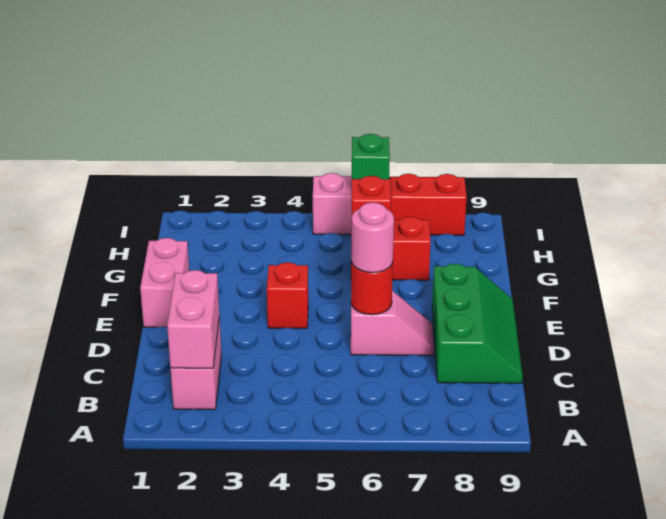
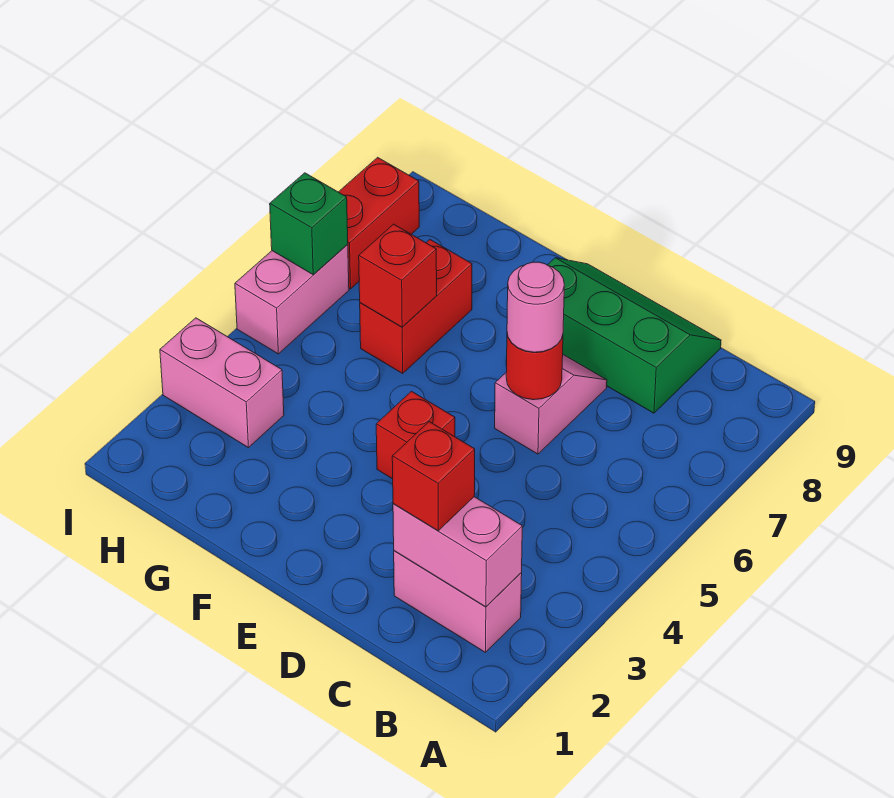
none -> red brick C2 level 3
pink brick E1:F1 level 1 -> pink brick H3:I3 level 1

